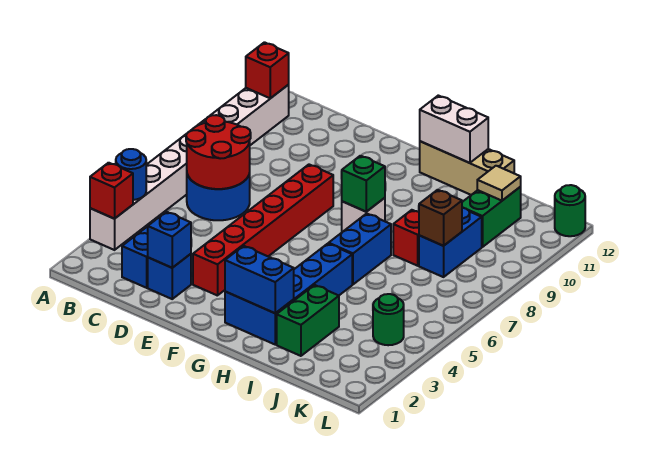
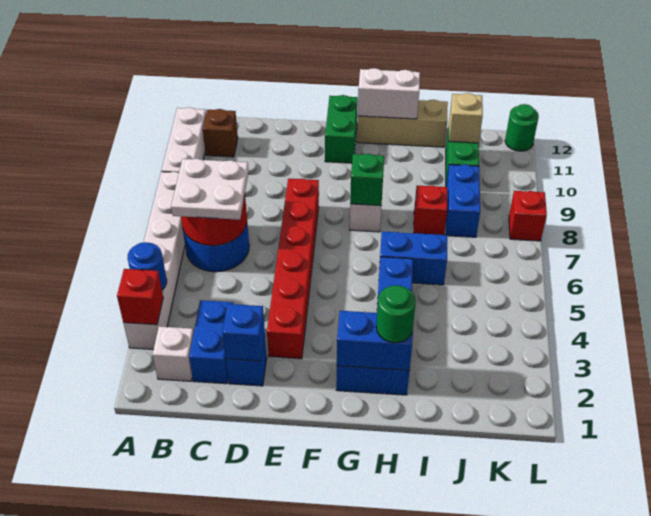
red brick A11 level 2 -> red brick L8 level 1
none -> white brick B2 level 1
none -> white plate B6:C7 level 3
blue brick H6:H7 level 1 -> blue brick H6:I6 level 1
green brick I2:I3 level 1 -> green brick F11:F12 level 1
brown brick J8 level 2 -> brown brick B11 level 1
tan tile J11 level 2 -> tan brick J11 level 2
green round brick K4 level 1 -> green round brick H2 level 3

